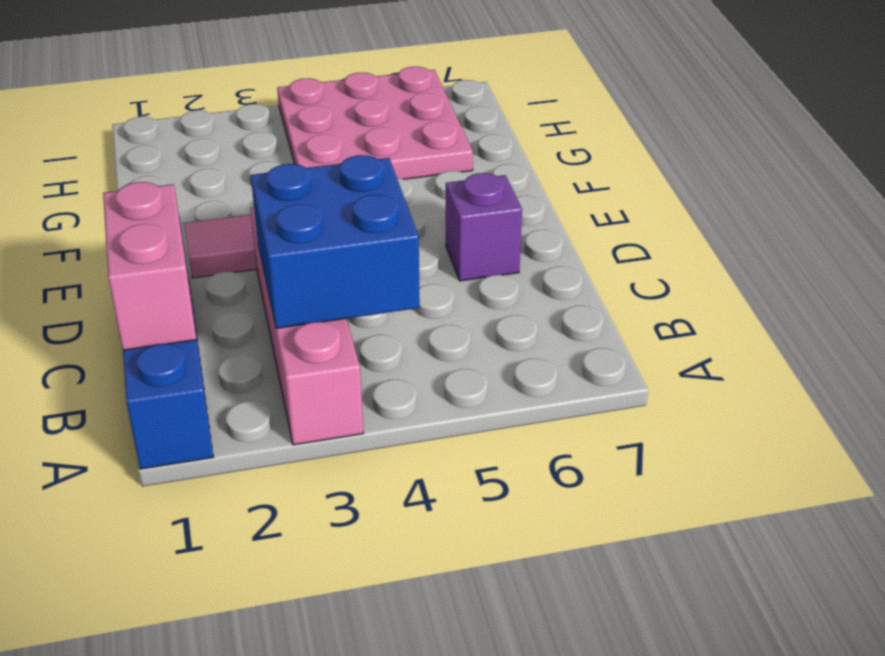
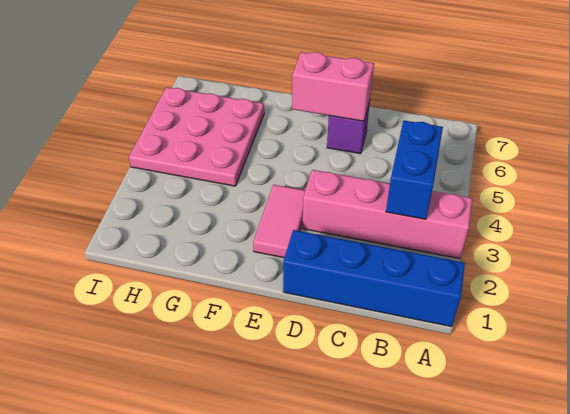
pink brick B1:C1 level 2 -> pink brick D6:E6 level 2
blue brick B3:C4 level 2 -> blue brick B3:B4 level 2

